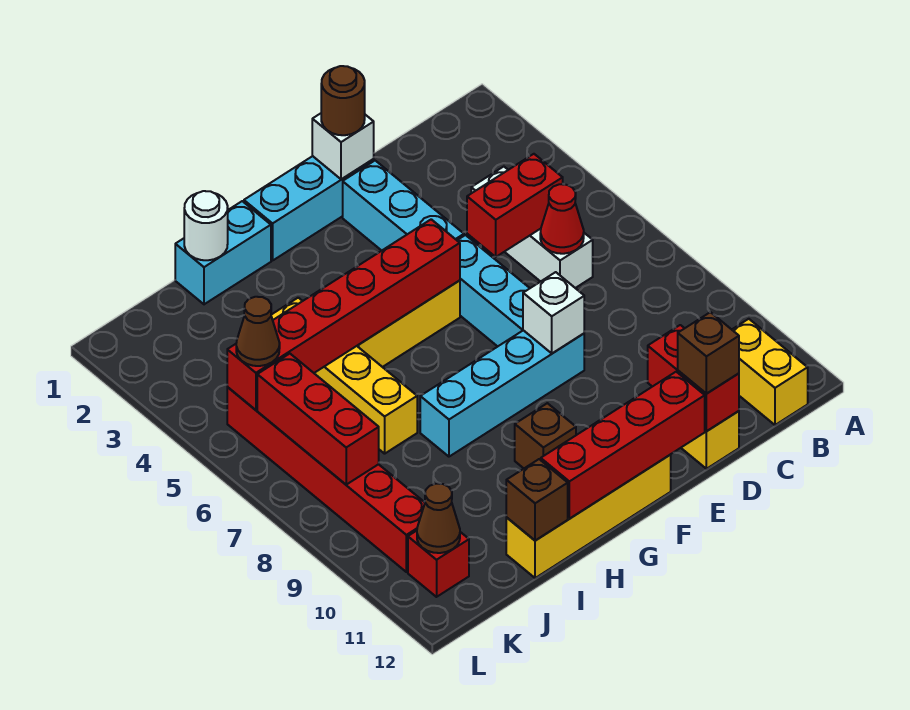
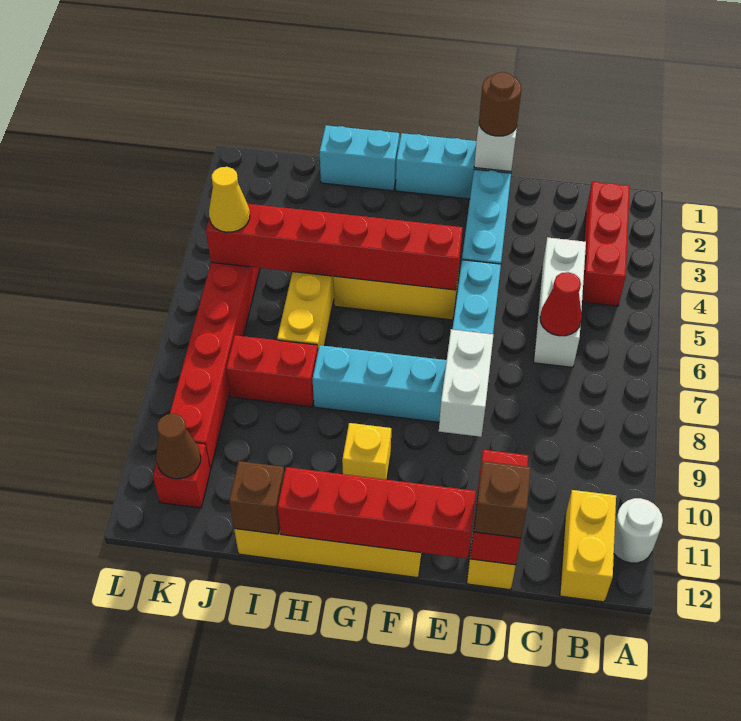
red brick C5:D5 level 2 -> red brick I8:J8 level 1
white brick E8 level 2 -> white brick E8:E9 level 2
brown brick G10 level 1 -> yellow brick G10 level 1
white round brick I1 level 2 -> white round brick A11 level 1
brown cone K5 level 3 -> yellow cone K5 level 3
red brick K6:K8 level 2 -> red brick B2:B4 level 1

